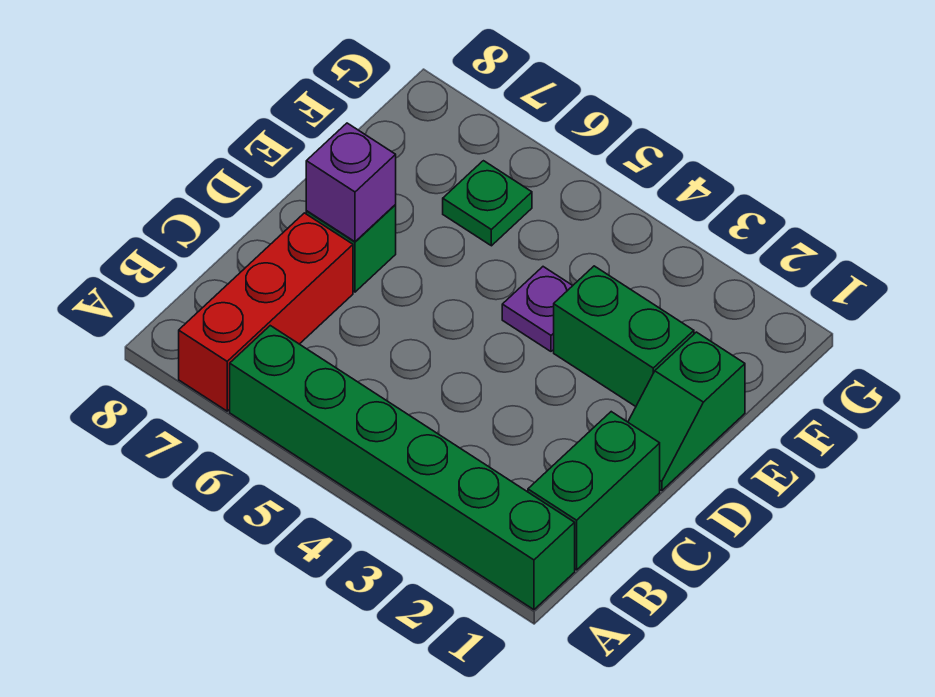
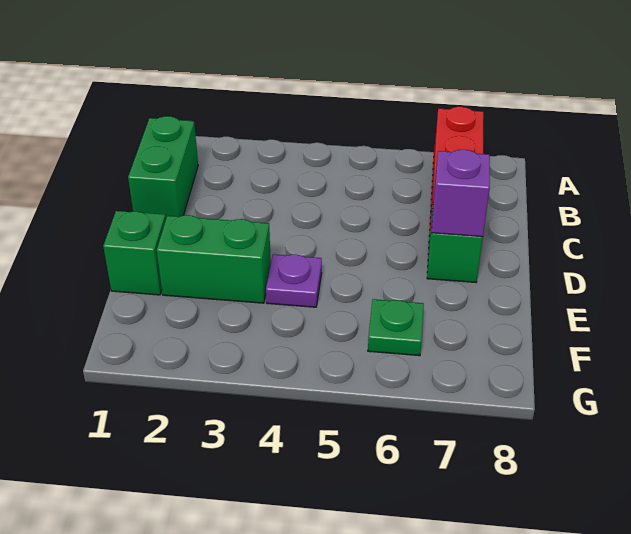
green brick A1:A6 level 1 -> none

